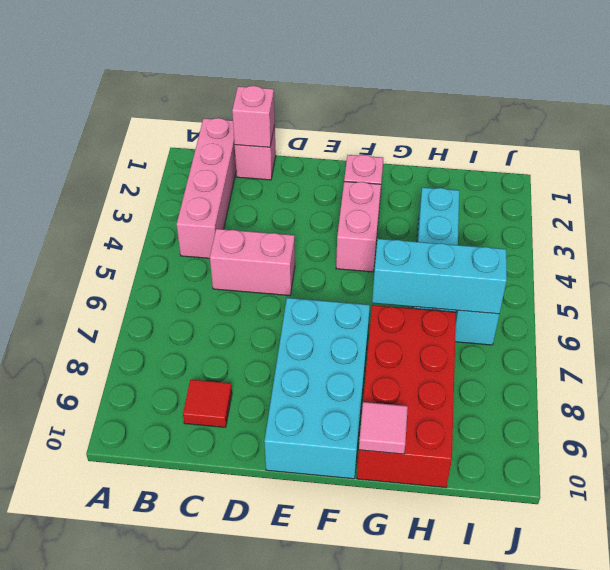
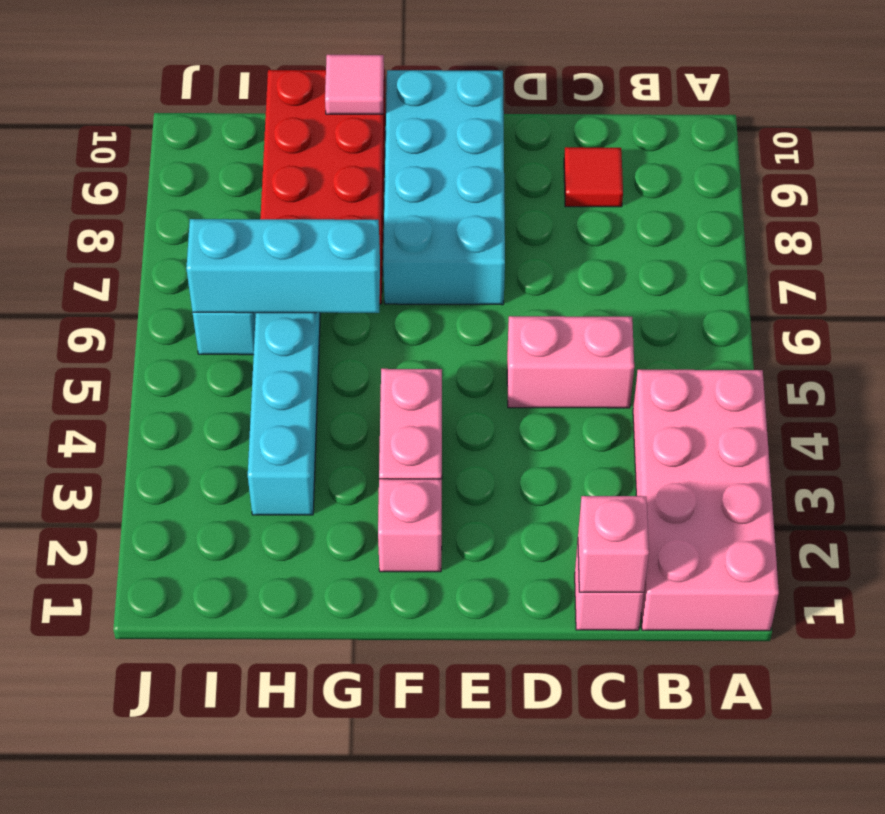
pink brick B1:B4 level 1 -> pink brick A1:B4 level 1

